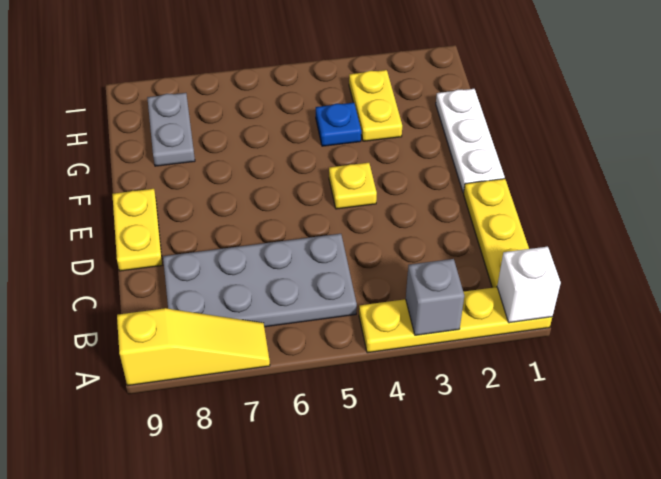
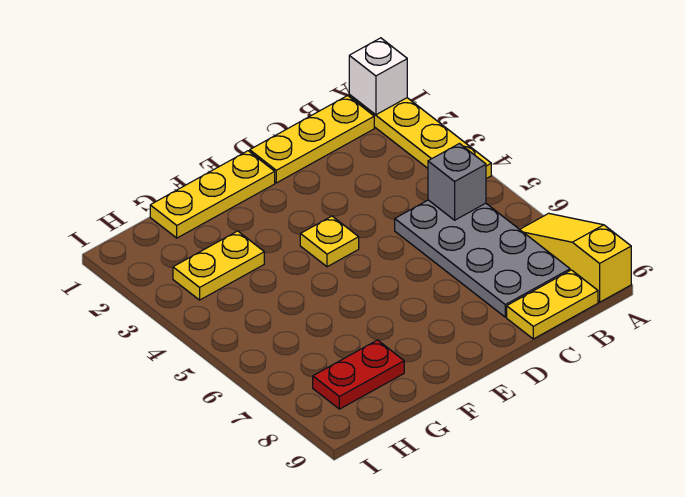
grey brick A3 level 2 -> grey brick B5 level 2
yellow plate D9:E9 level 1 -> yellow plate B9:C9 level 1
white plate E1:G1 level 1 -> yellow plate E1:G1 level 1
blue plate G4 level 1 -> none
grey plate G8:H8 level 1 -> red plate G8:H8 level 1

